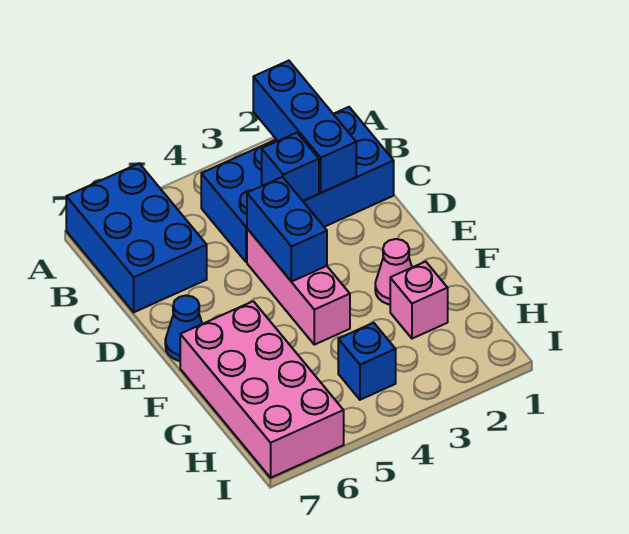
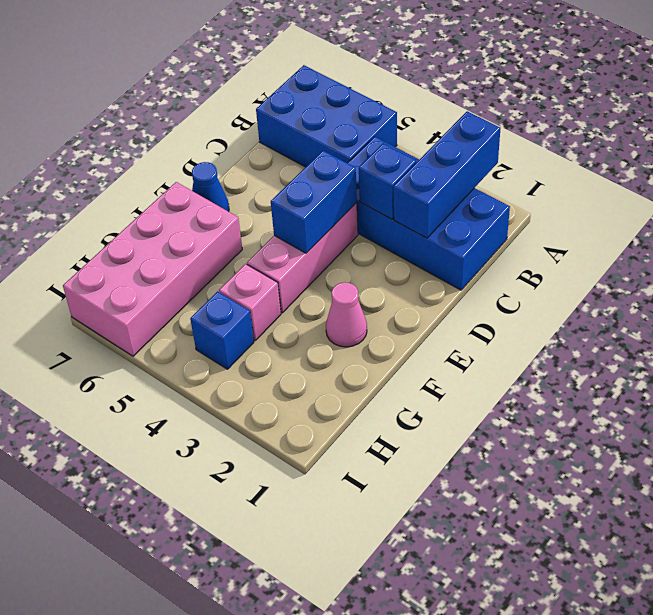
blue brick A6:C7 level 1 -> blue brick A5:B7 level 1
pink brick G2 level 1 -> pink brick G4 level 1

